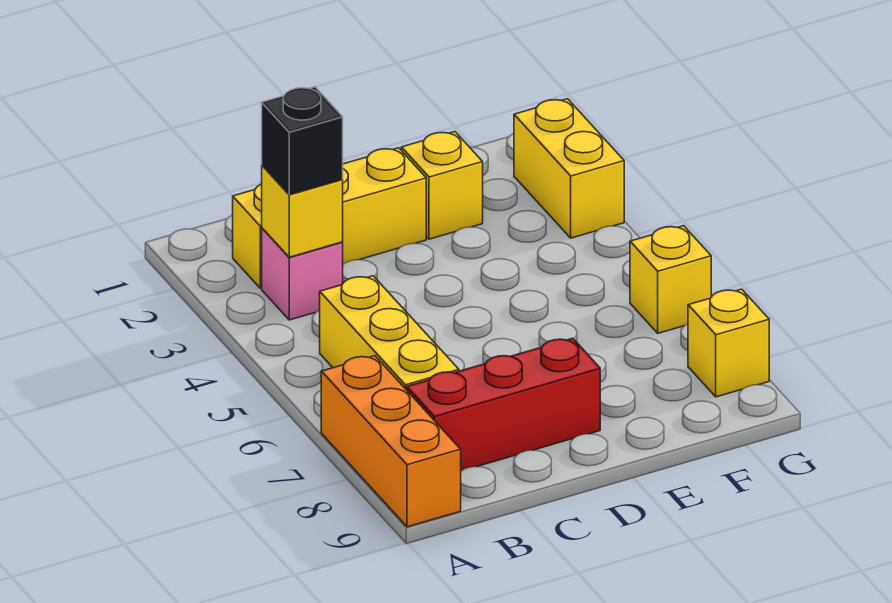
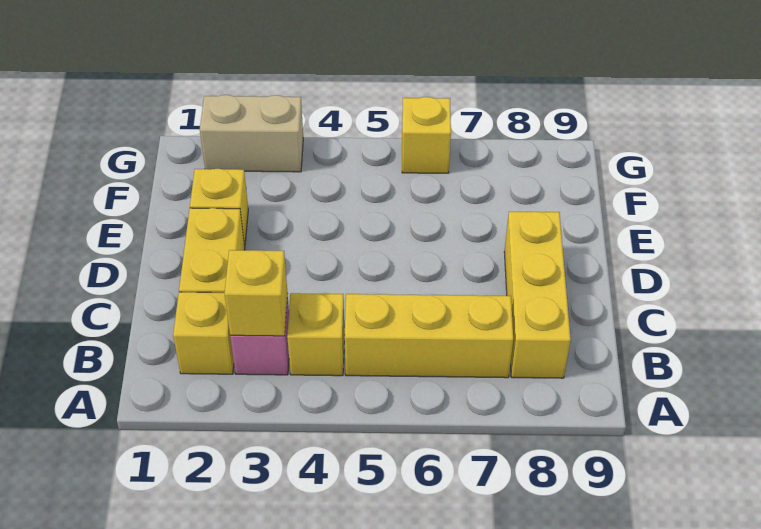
orange brick A7:A9 level 1 -> none
black brick B3 level 3 -> none
red brick B8:D8 level 1 -> yellow brick B8:D8 level 1
yellow brick G2:G3 level 1 -> tan brick G2:G3 level 1
yellow brick G8 level 1 -> yellow brick B4 level 1

